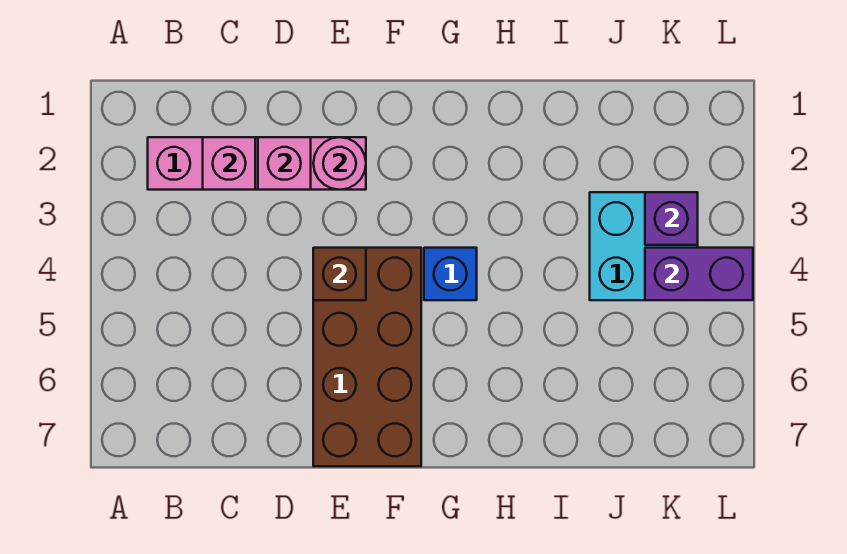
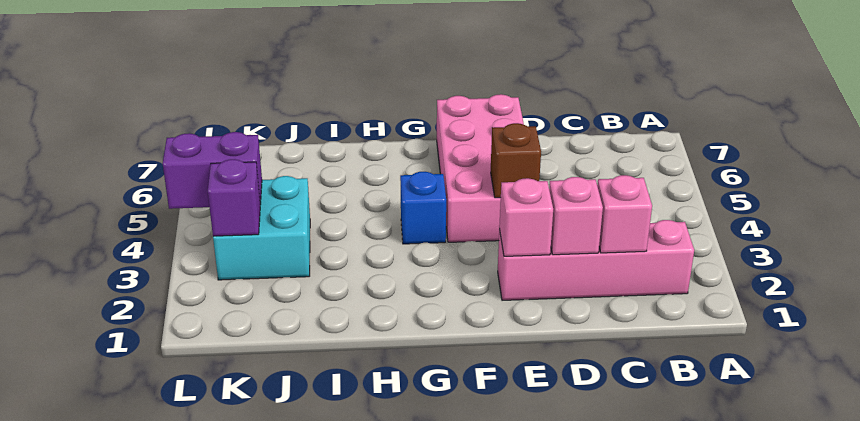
pink round brick E2 level 2 -> pink brick E2 level 2
brown brick E4:F7 level 1 -> pink brick E4:F7 level 1

